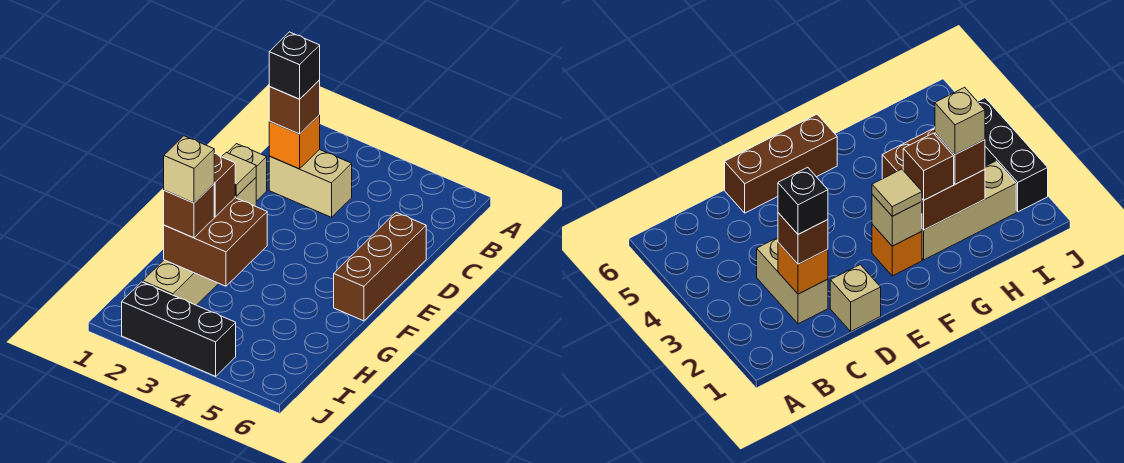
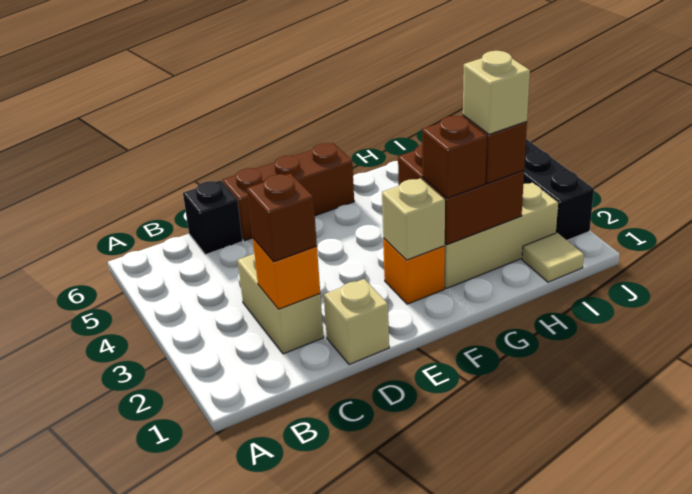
black brick C2 level 4 -> black brick C6 level 1
tan tile F2 level 3 -> tan tile I1 level 1

